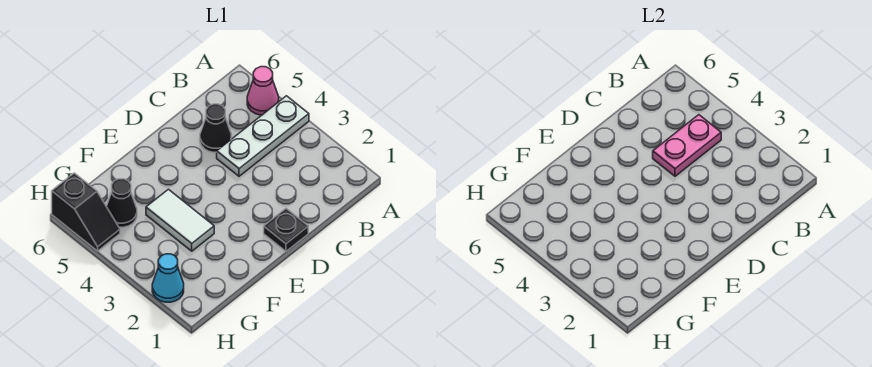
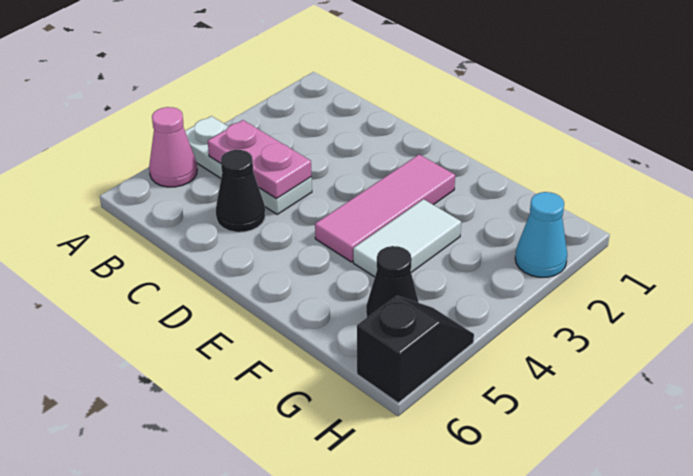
black plate D1 level 1 -> none
none -> pink tile E2:E4 level 1

